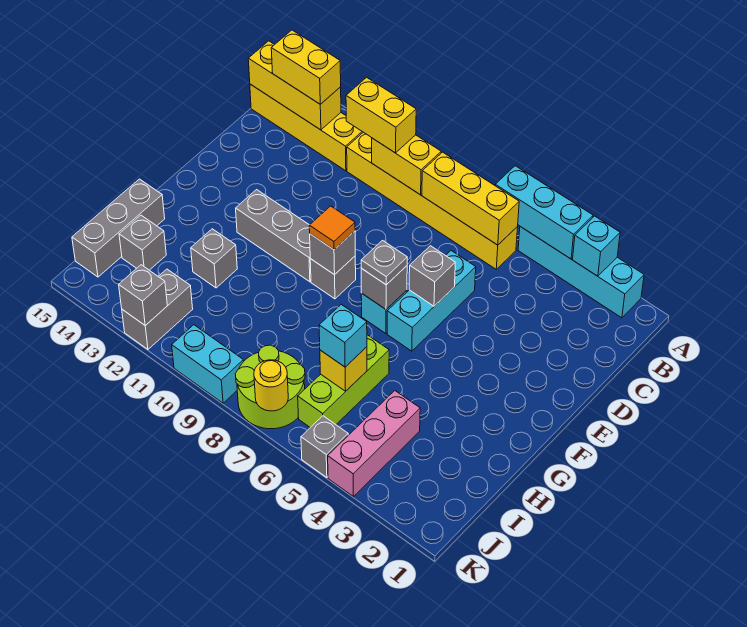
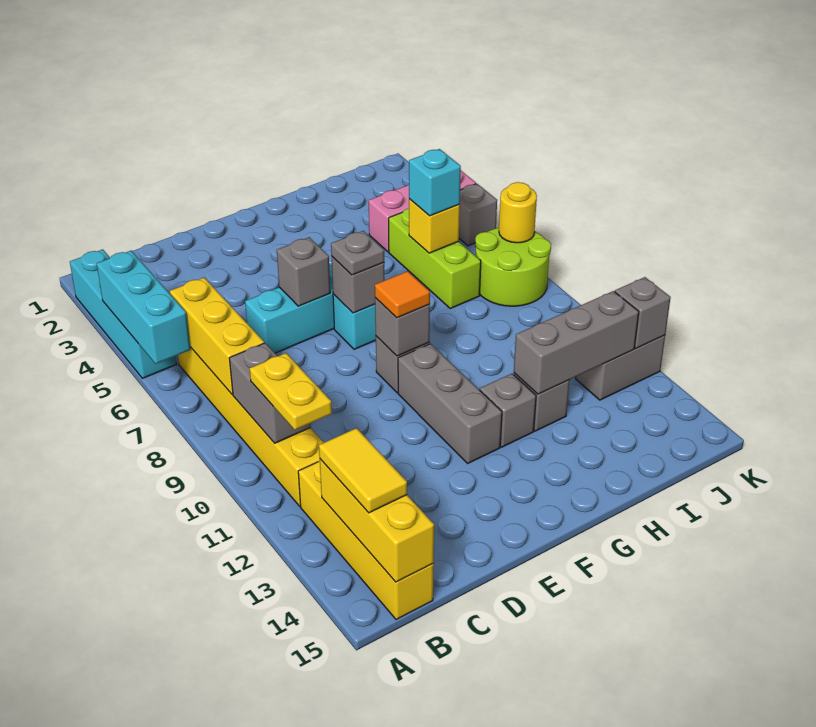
cyan brick A3 level 2 -> none
yellow brick B9:B10 level 2 -> grey brick B9:B10 level 2
yellow brick B10:B11 level 3 -> yellow plate B10:B11 level 3
yellow brick B13:B14 level 3 -> yellow tile B13:B14 level 3
lime brick H6:J6 level 1 -> lime brick I5:I7 level 1
grey brick H15:J15 level 1 -> grey brick H12:J12 level 2
grey brick I14 level 1 -> grey brick G12 level 1
cyan brick K9:K10 level 1 -> none

